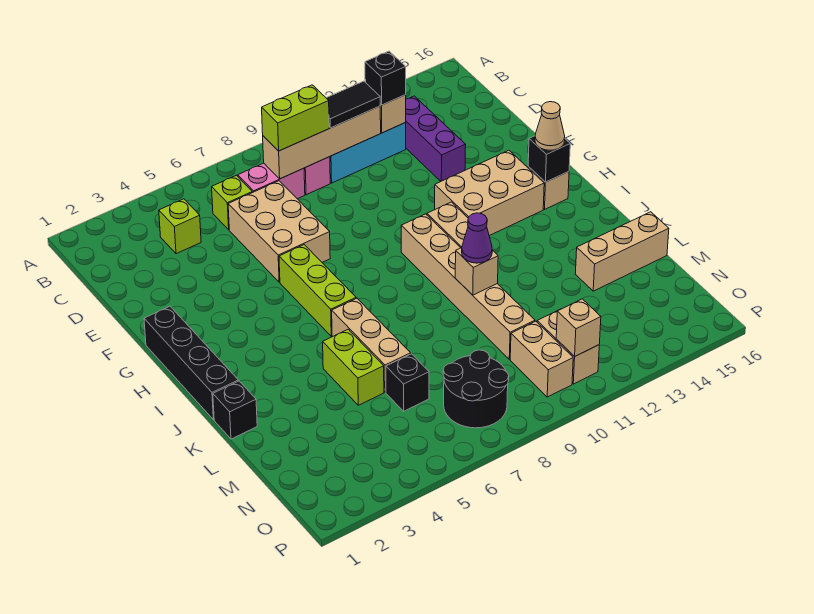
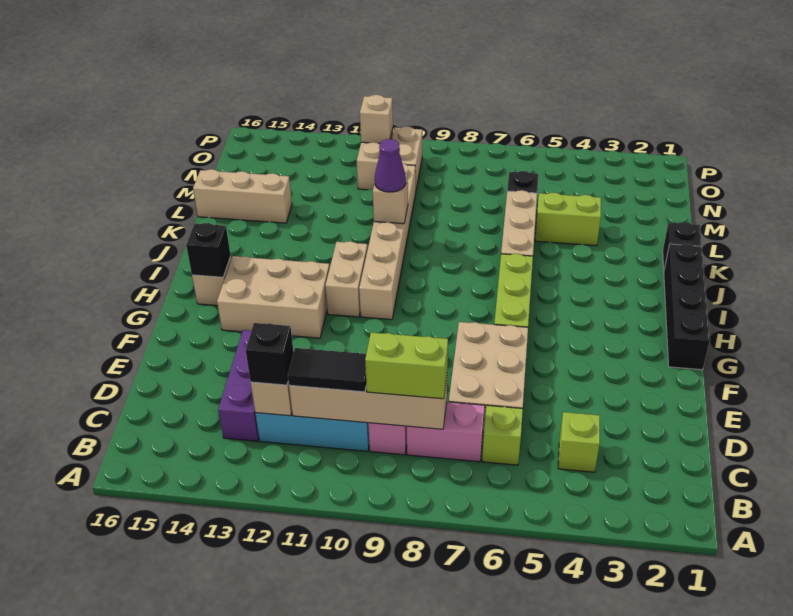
tan cone H15 level 3 -> none
lime brick K5:L5 level 1 -> lime brick L4:L5 level 1
black round brick N7:O8 level 1 -> none

